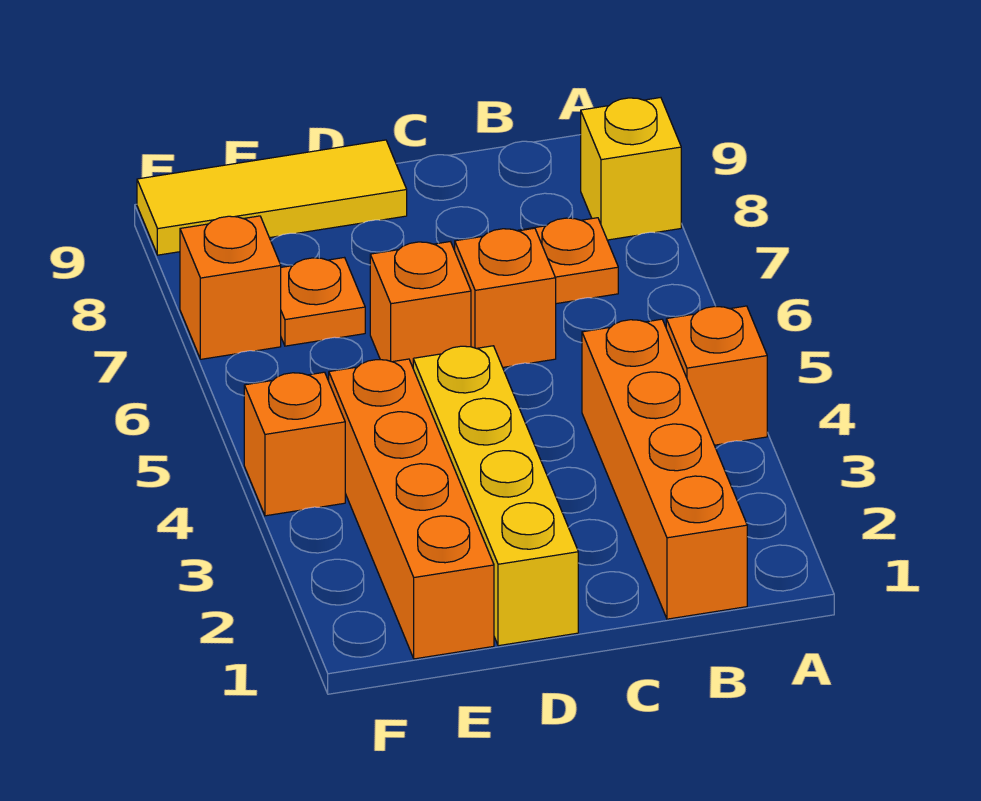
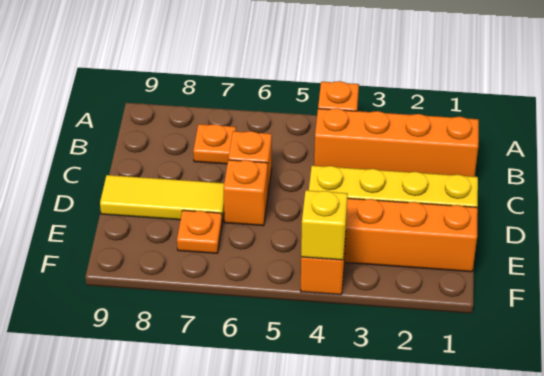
yellow brick A8 level 1 -> yellow brick F4 level 2
yellow tile D9:F9 level 1 -> yellow tile D7:D9 level 1
orange brick F7 level 1 -> none

